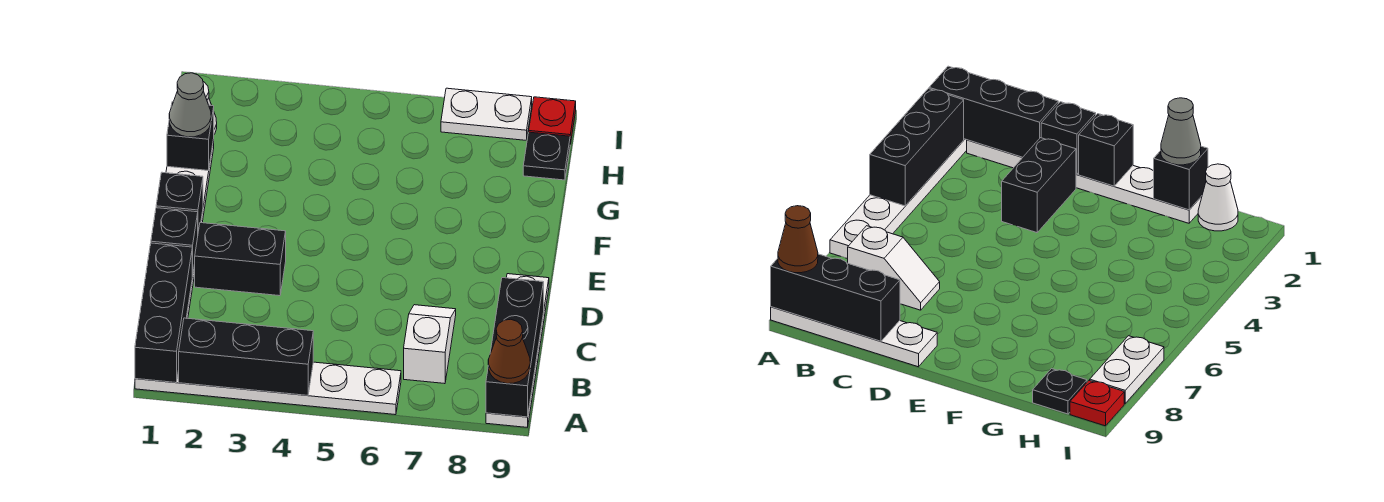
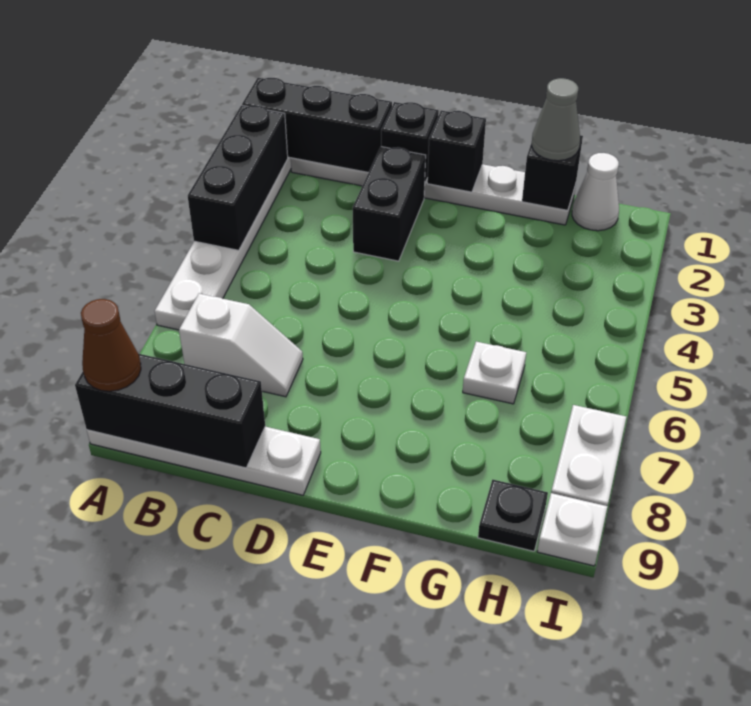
none -> white plate G6 level 1
red plate I9 level 1 -> white plate I9 level 1

